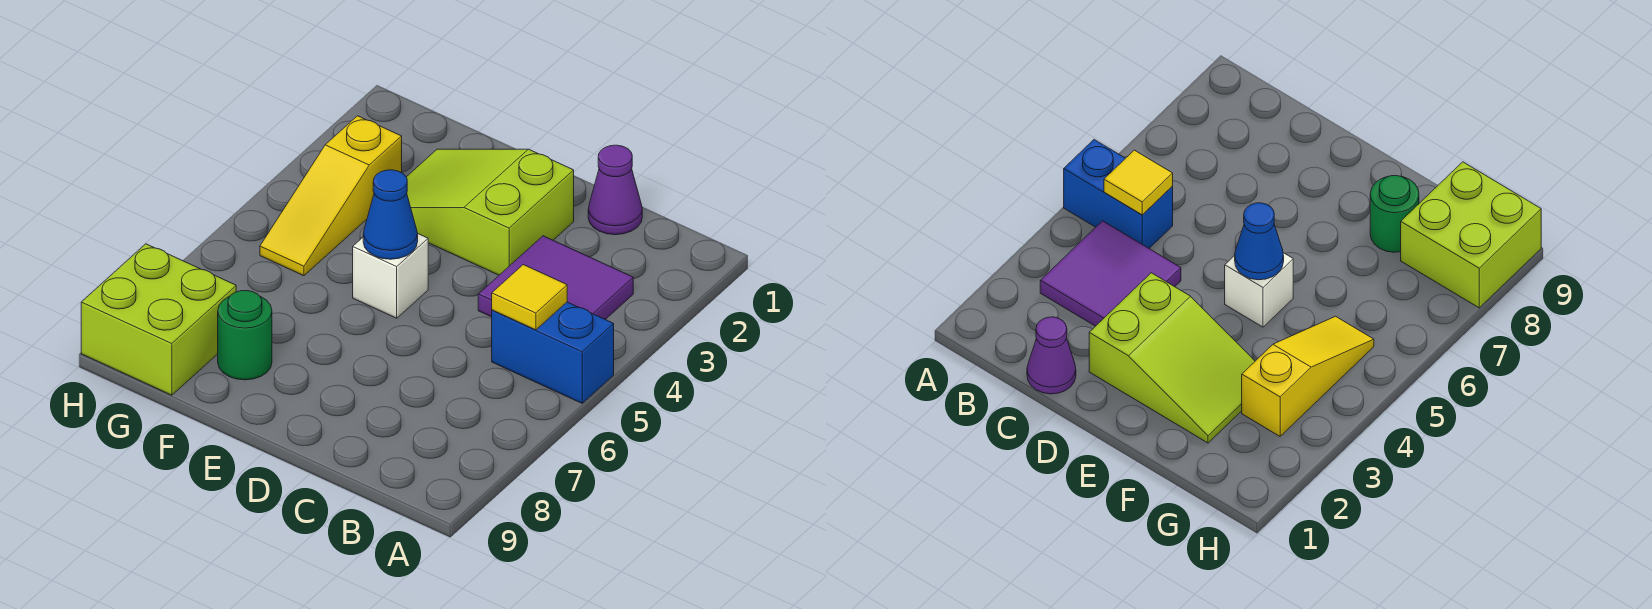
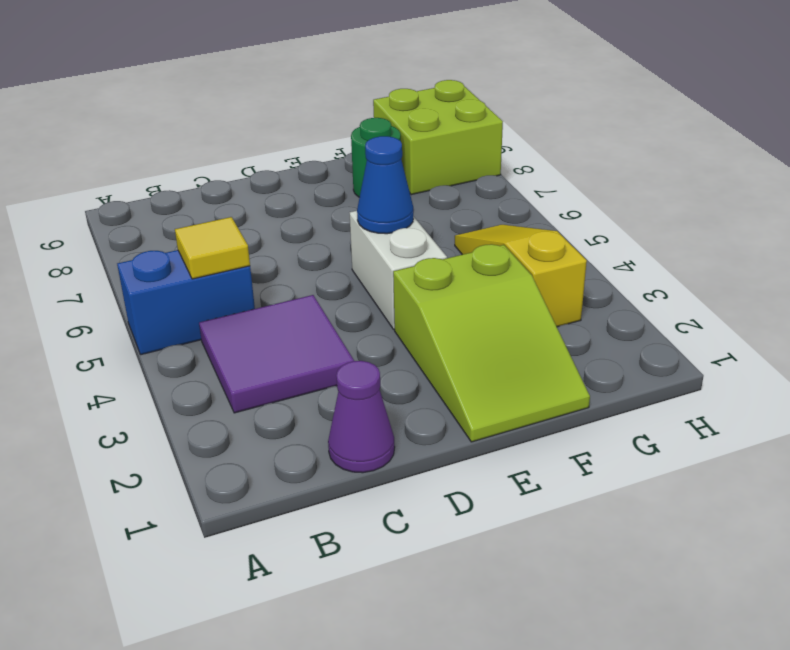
lime slope D2:F3 level 1 top D -> lime slope E1:F3 level 1 top 3
white brick E5 level 1 -> white brick E4:E5 level 1

